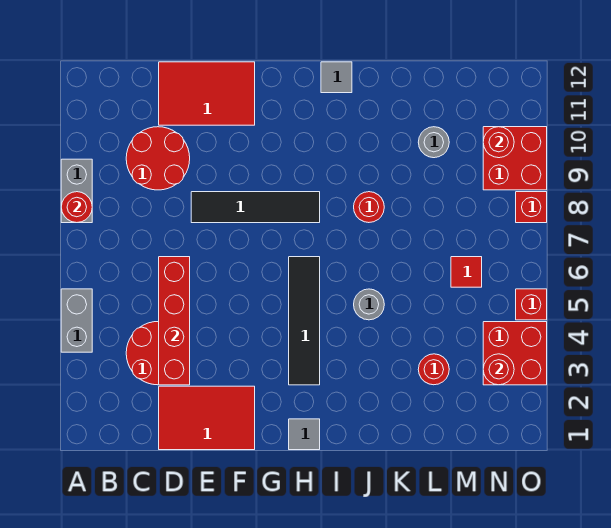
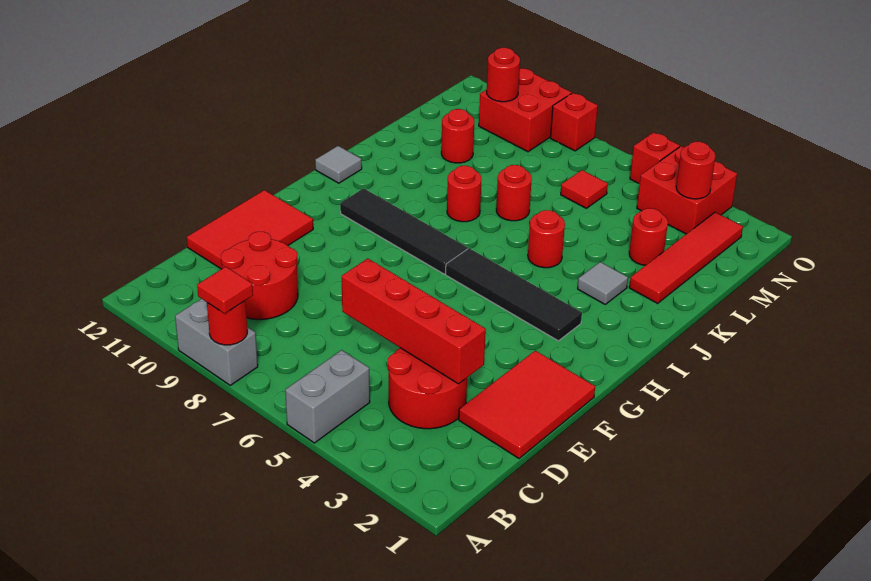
grey brick A4:A5 level 1 -> grey brick A5:B5 level 1
none -> red tile A8 level 3
black tile E8:H8 level 1 -> black tile H7:H10 level 1
grey tile H1 level 1 -> grey tile J3 level 1
grey round brick J5 level 1 -> red round brick J5 level 1
none -> red tile K2:N2 level 1
none -> red round brick K7 level 1
grey round brick L10 level 1 -> red round brick L10 level 1

